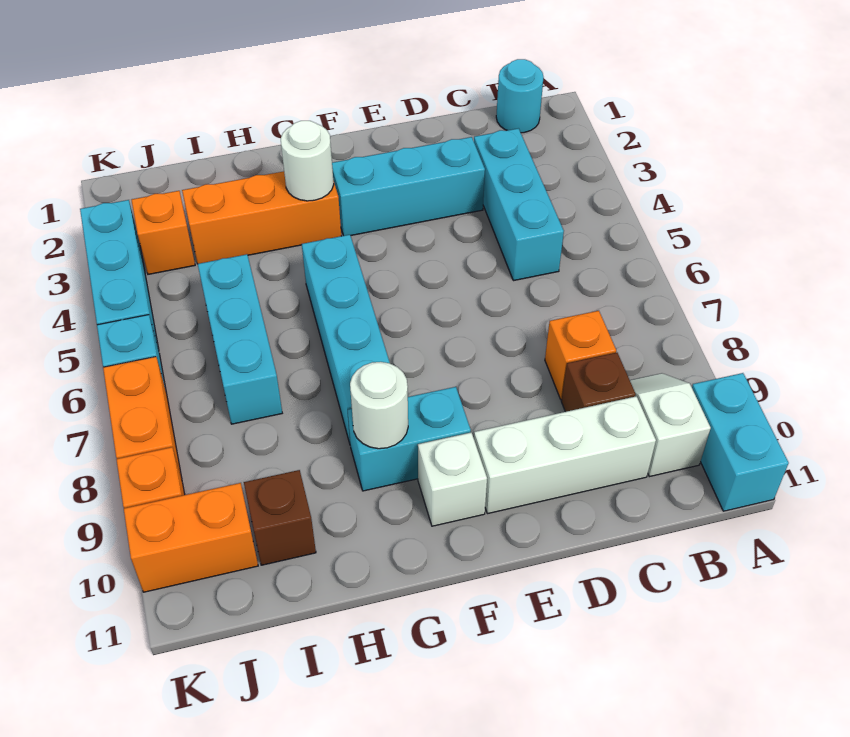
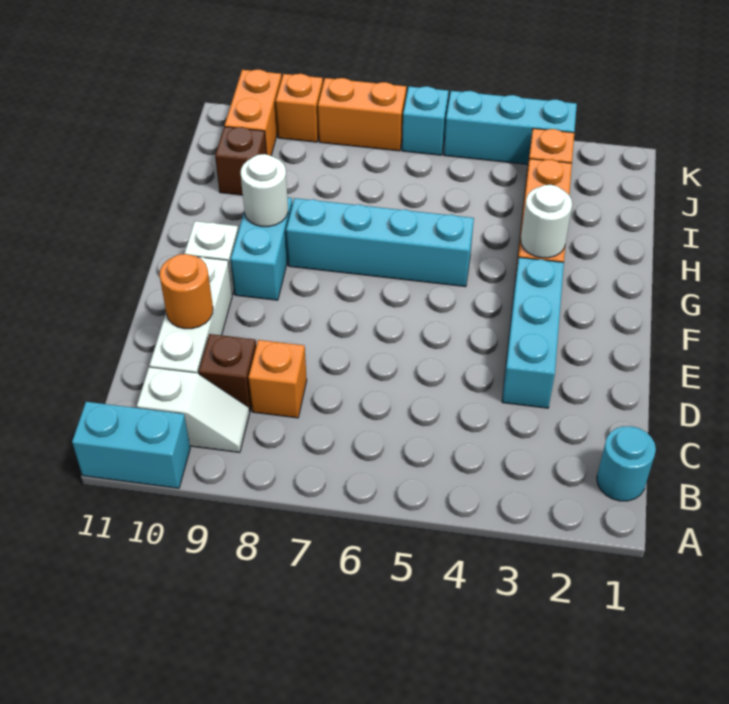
cyan brick C3:C5 level 1 -> none
none -> orange round brick D10 level 2
cyan brick I5:I7 level 1 -> none

